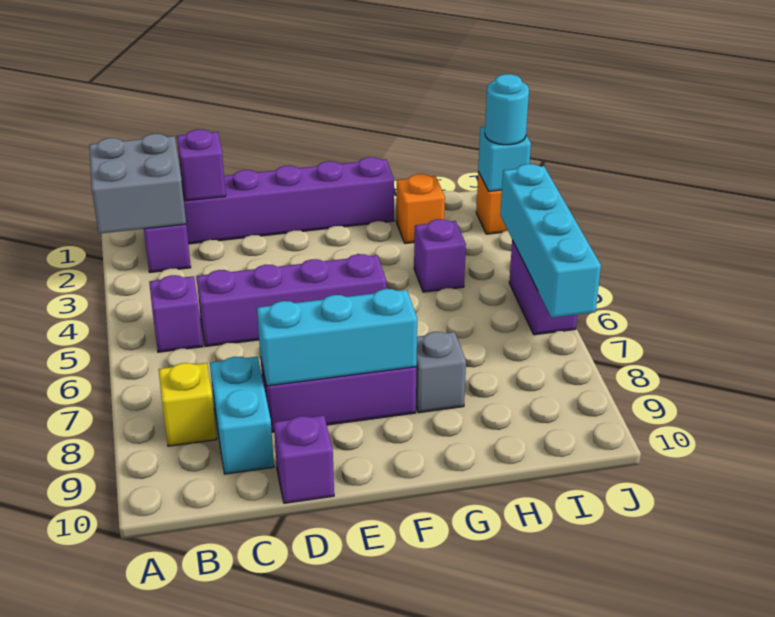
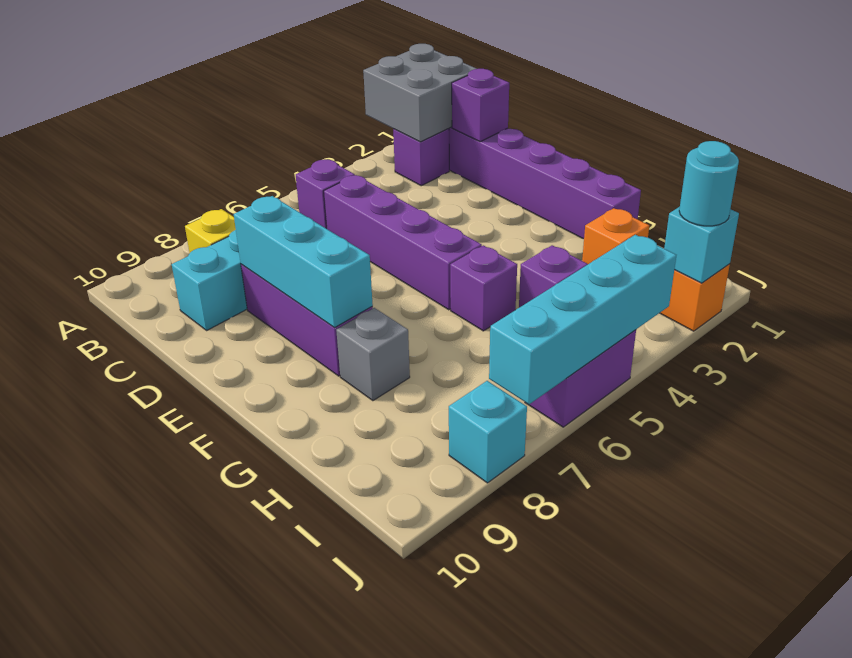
purple brick D10 level 1 -> purple brick G5 level 1
none -> cyan brick J8 level 1

